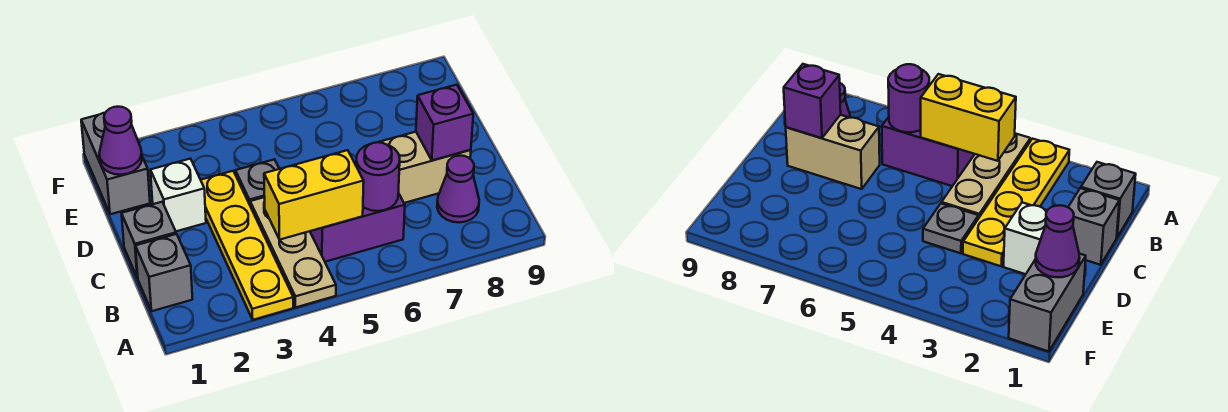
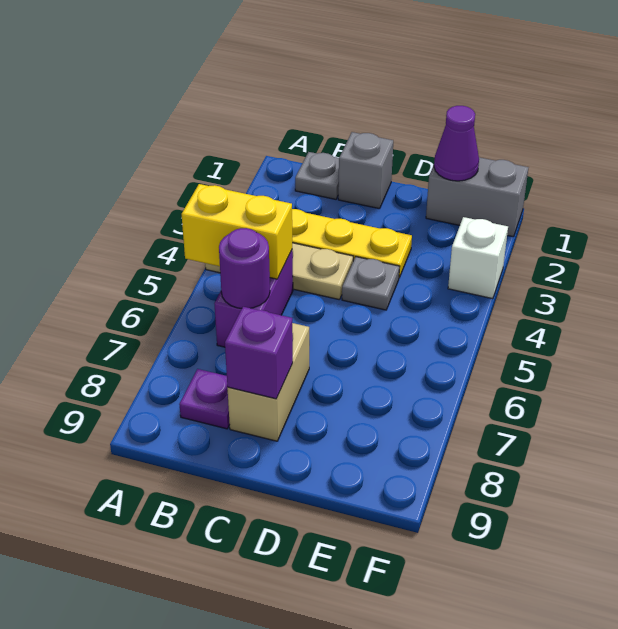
grey brick B1 level 1 -> grey plate B1 level 1
yellow brick B4:B5 level 2 -> yellow brick A5:B5 level 2
purple cone B8 level 1 -> purple plate B8 level 1
white brick D2 level 1 -> white brick F3 level 1

